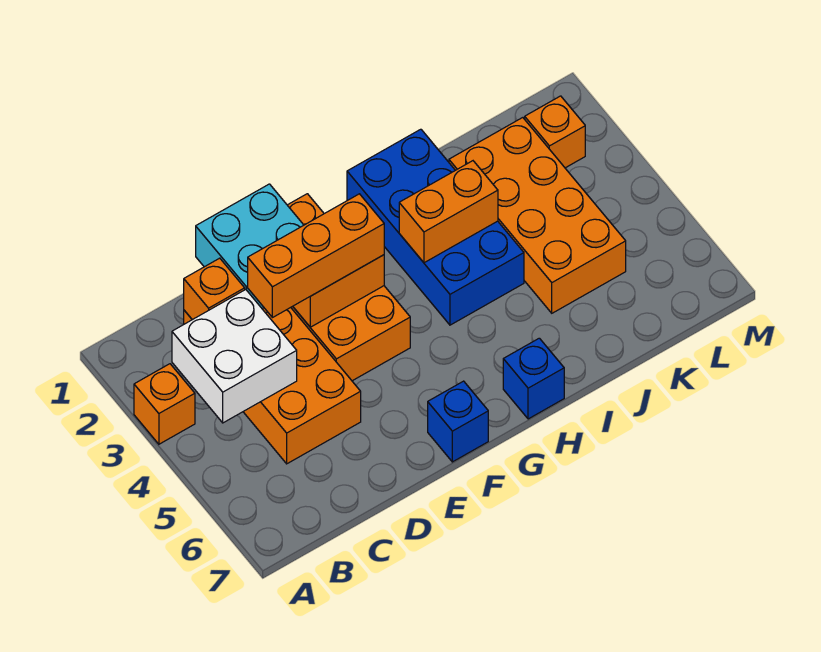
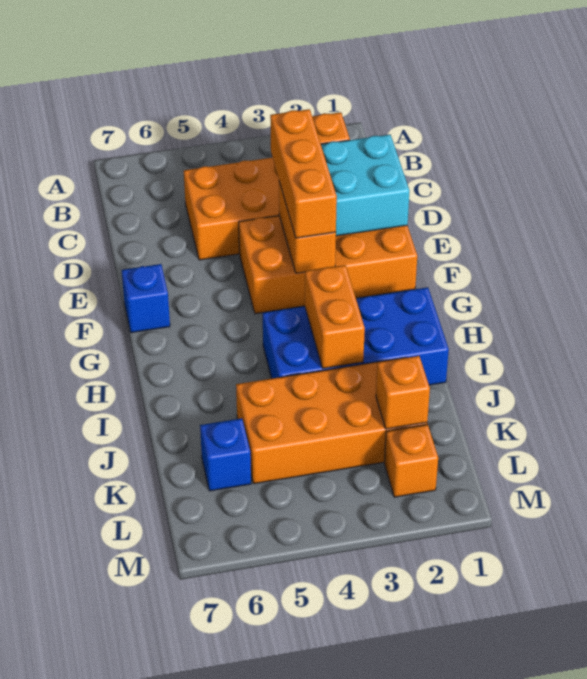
orange brick A3 level 1 -> orange brick K2 level 2
white brick B3:C4 level 2 -> none
blue brick H7 level 1 -> blue brick K6 level 1

